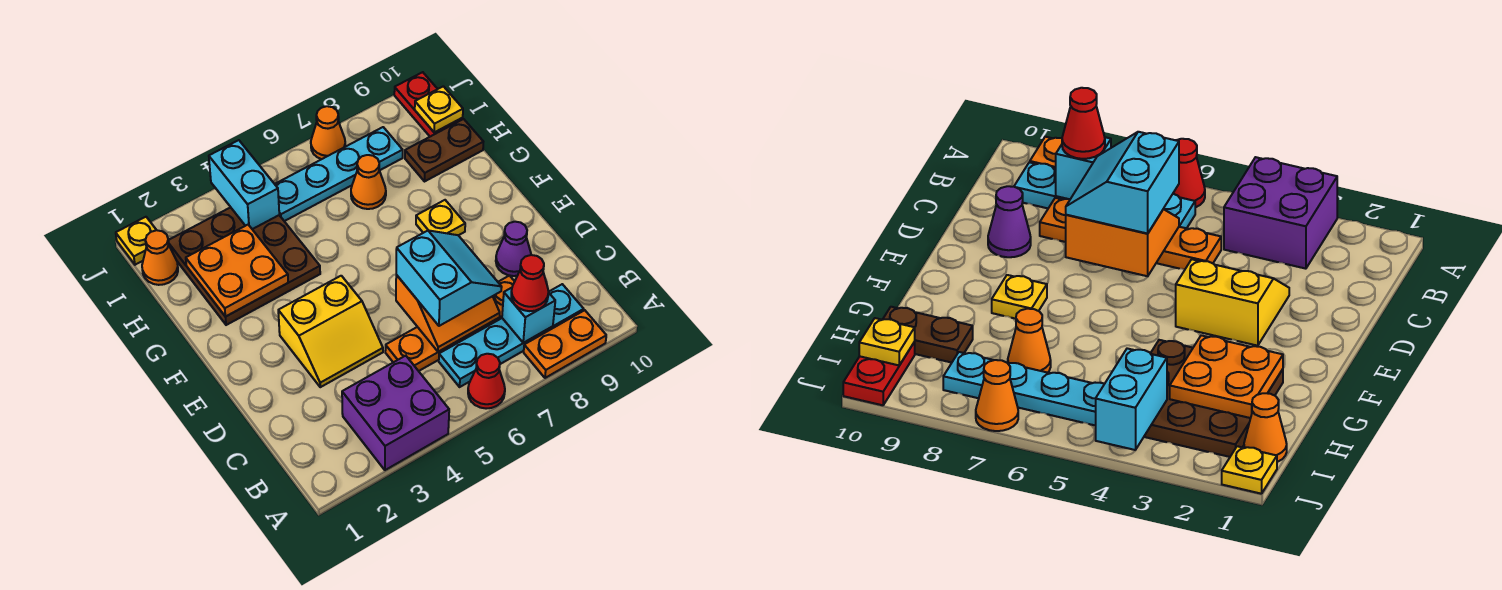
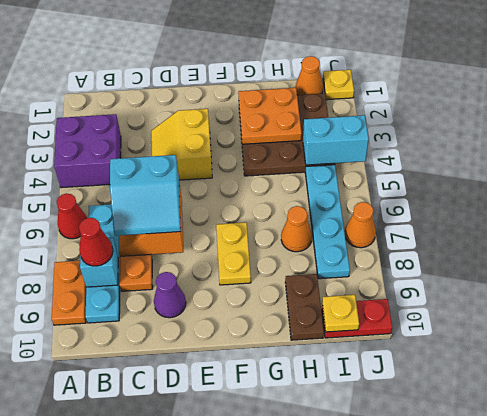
yellow plate F8 level 1 -> yellow plate F7:F8 level 1

